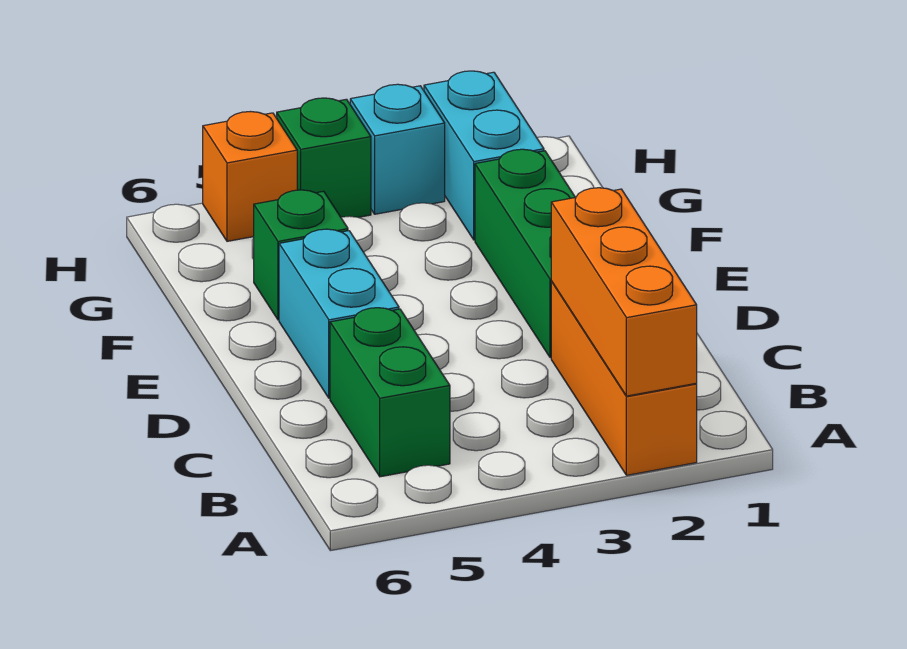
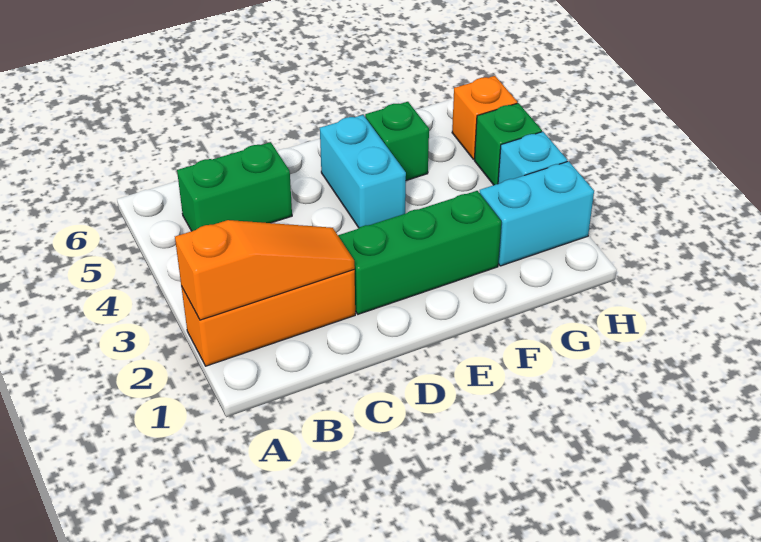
orange brick A2:C2 level 2 -> orange slope A2:C2 level 2 top A
cyan brick D5:E5 level 1 -> cyan brick E4:E5 level 1

